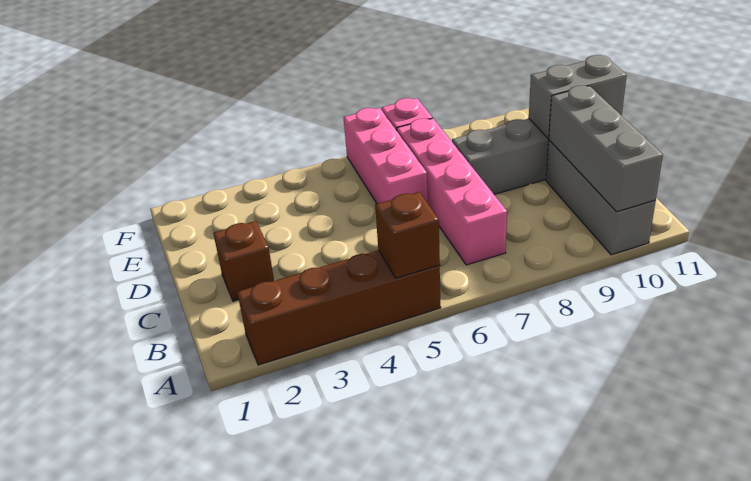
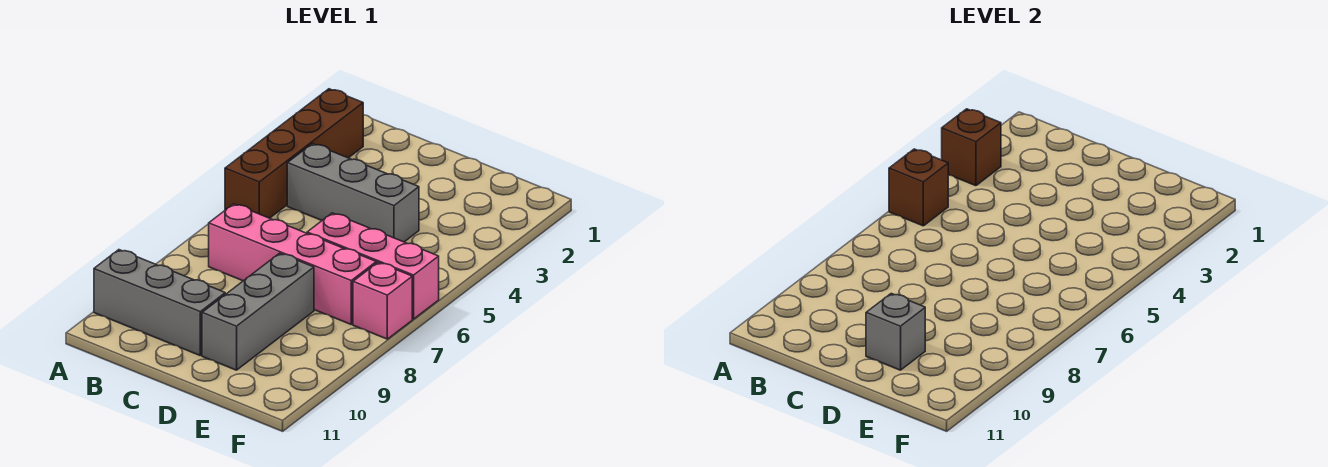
grey brick A10:C10 level 2 -> grey brick B4:D4 level 1
brown brick C2 level 1 -> brown brick A3 level 2
grey brick D10:D11 level 2 -> grey brick D10 level 2

